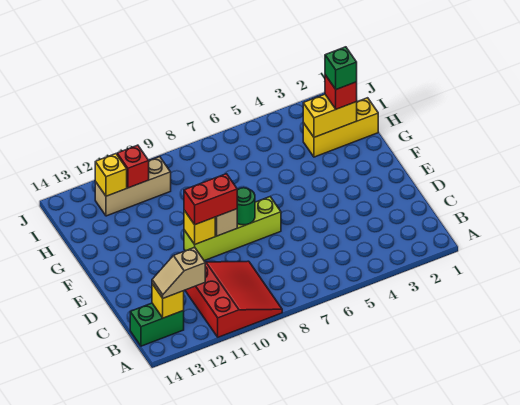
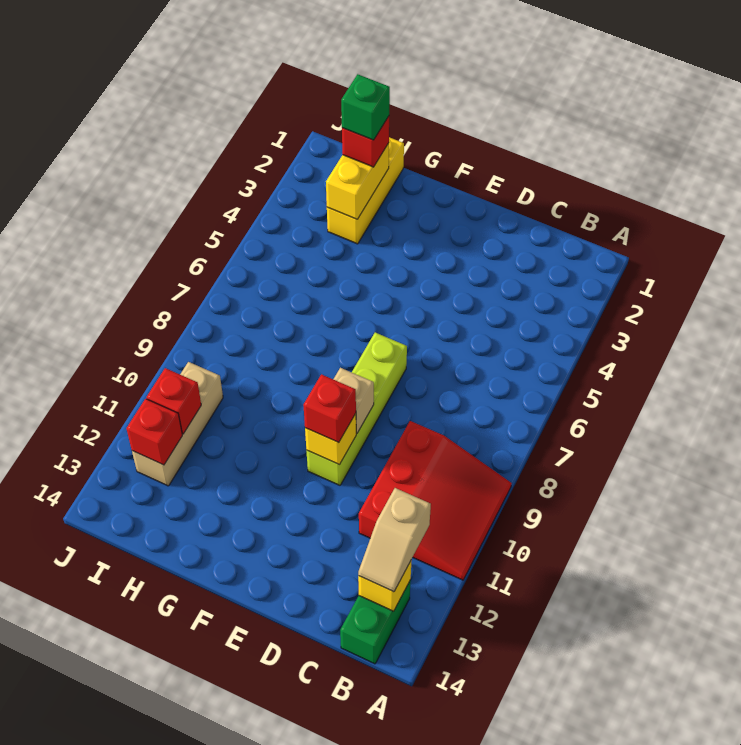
red slope A9:C11 level 1 top 11 -> red slope A9:C11 level 1 top C
green round brick E8 level 2 -> none
red brick E9:E10 level 3 -> red brick E10 level 3
yellow brick I12 level 2 -> red brick I12 level 2

